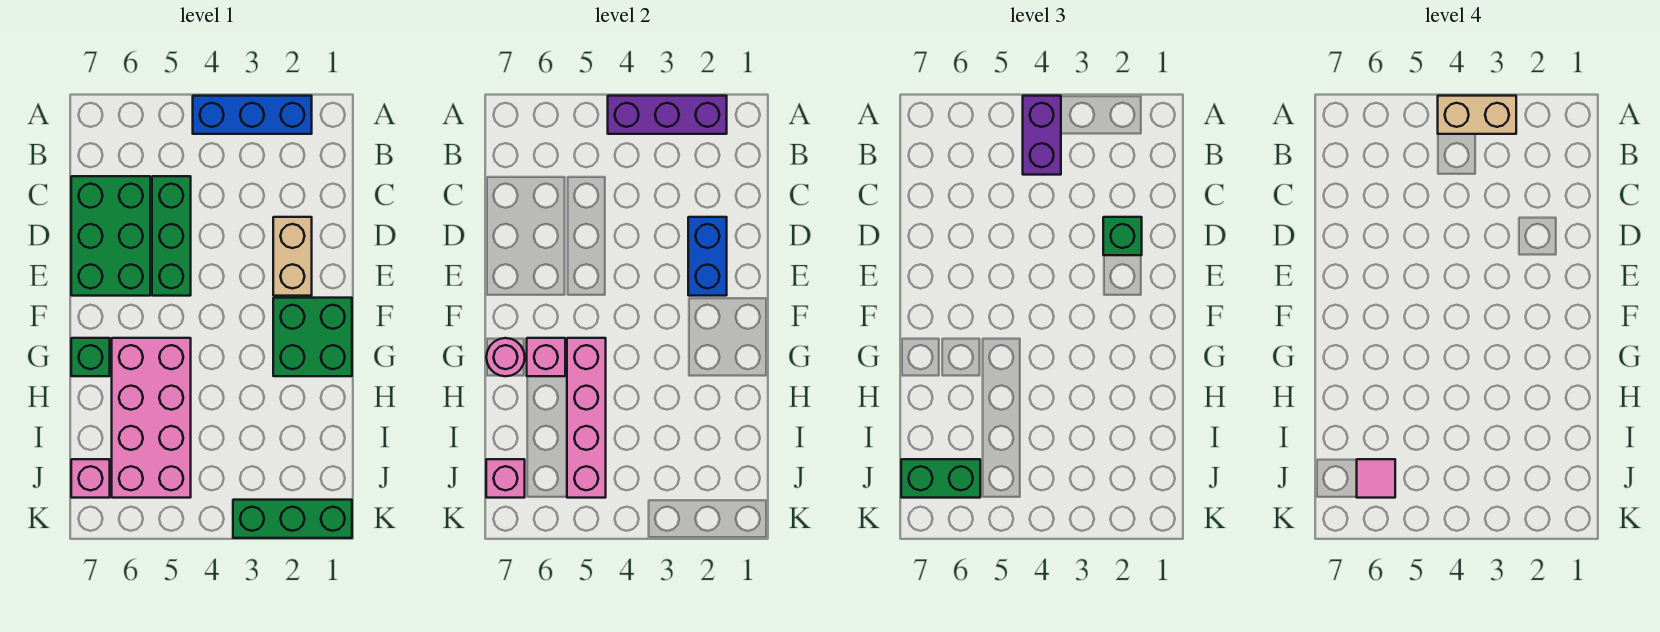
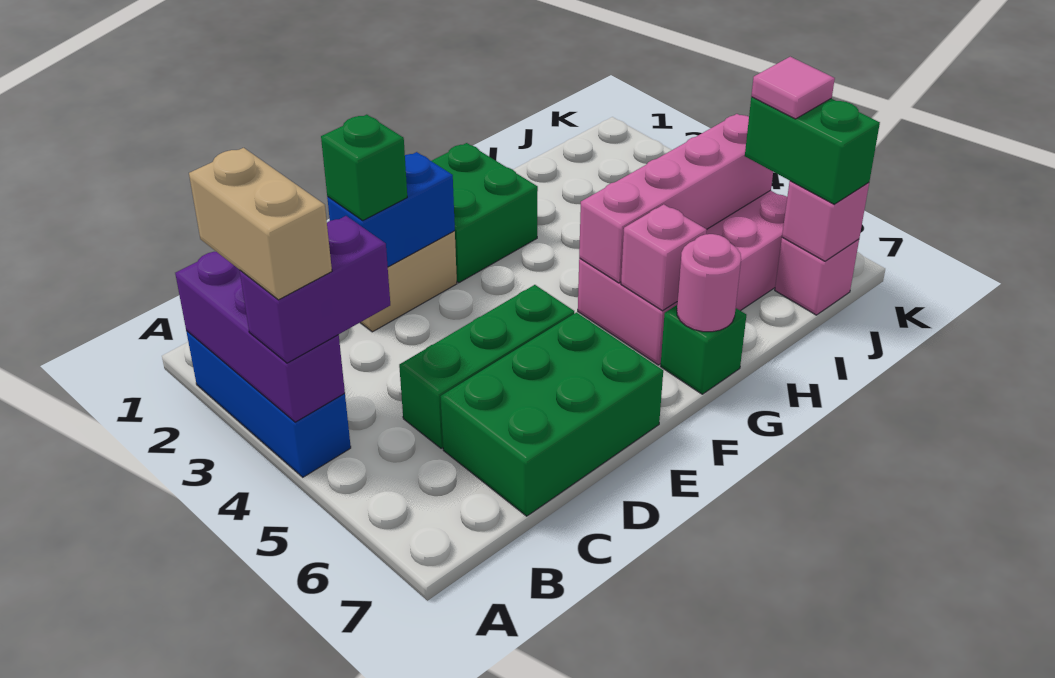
green brick K1:K3 level 1 -> none

